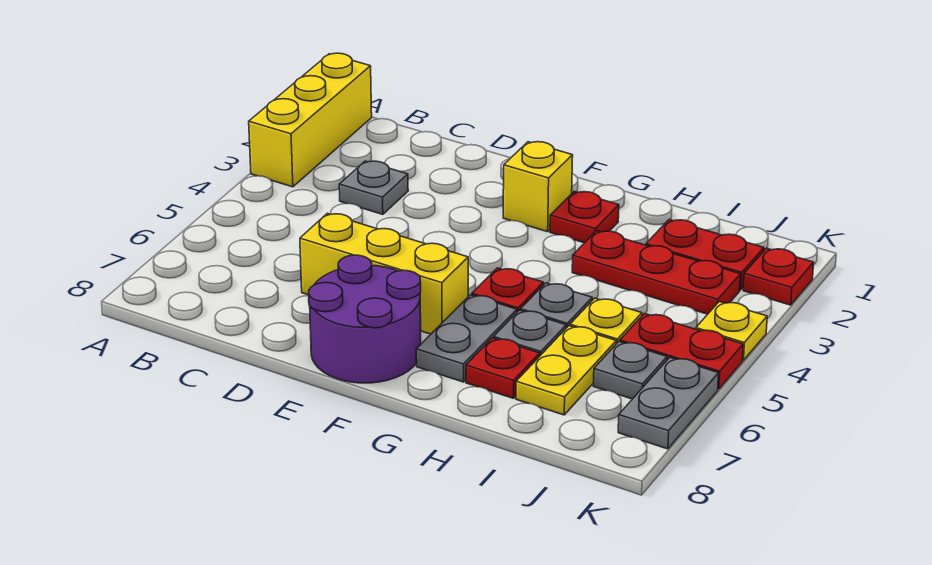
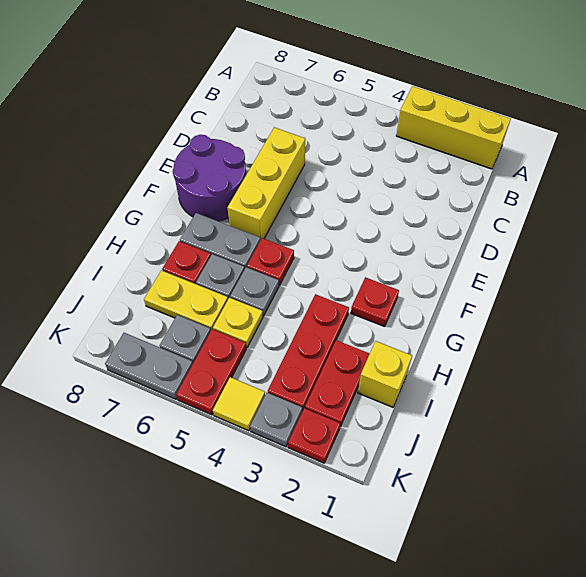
grey plate C3 level 1 -> grey plate K3 level 1
yellow brick F2 level 1 -> yellow brick I1 level 1
yellow plate K4 level 1 -> yellow tile K4 level 1

